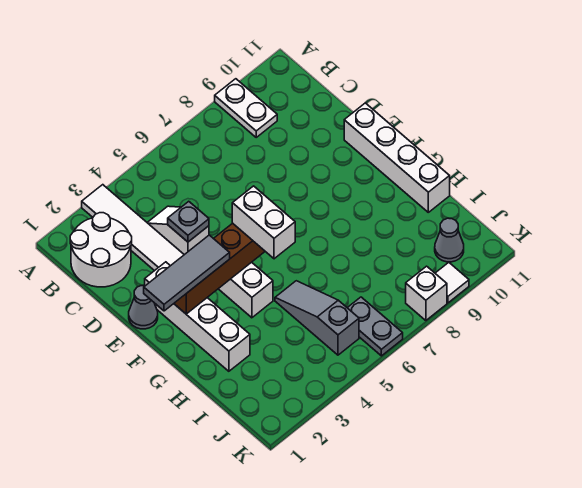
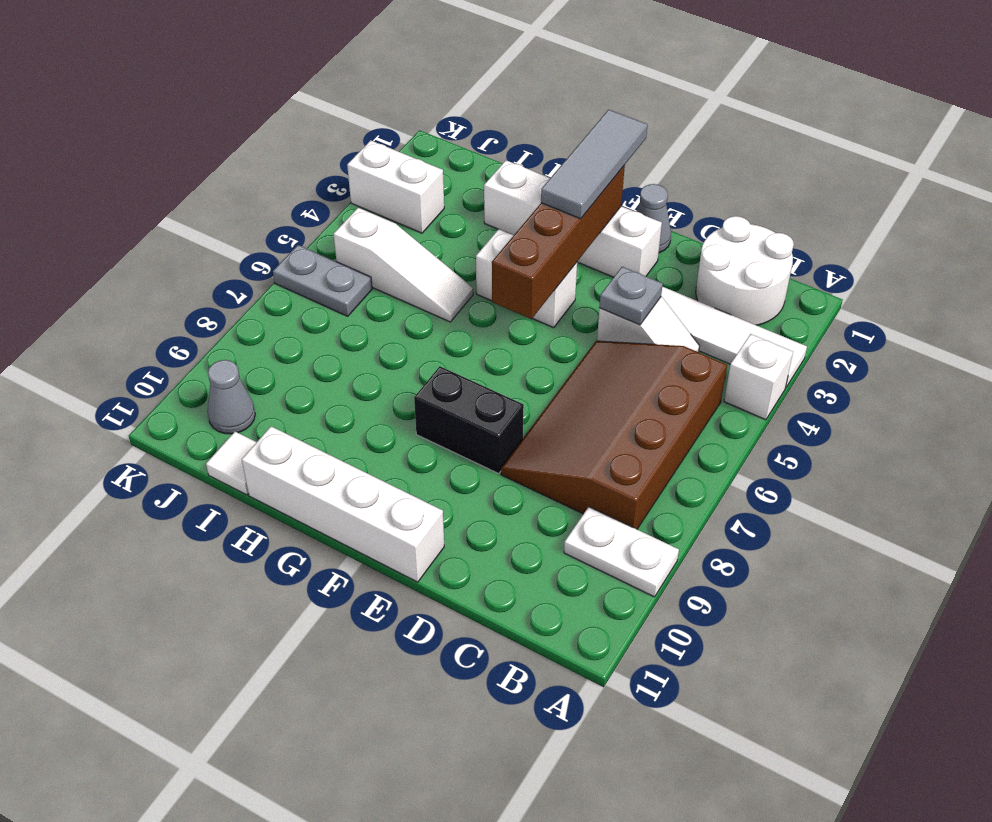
none -> brown slope B5:D8 level 1 top B
none -> black brick E8:F8 level 1
white brick F5:G5 level 3 -> white brick J3:K3 level 1
grey slope H5:J5 level 1 top J -> white slope H5:J5 level 1 top J
white brick K8 level 1 -> white brick A4 level 1
white tile K9 level 1 -> white tile I11 level 1

